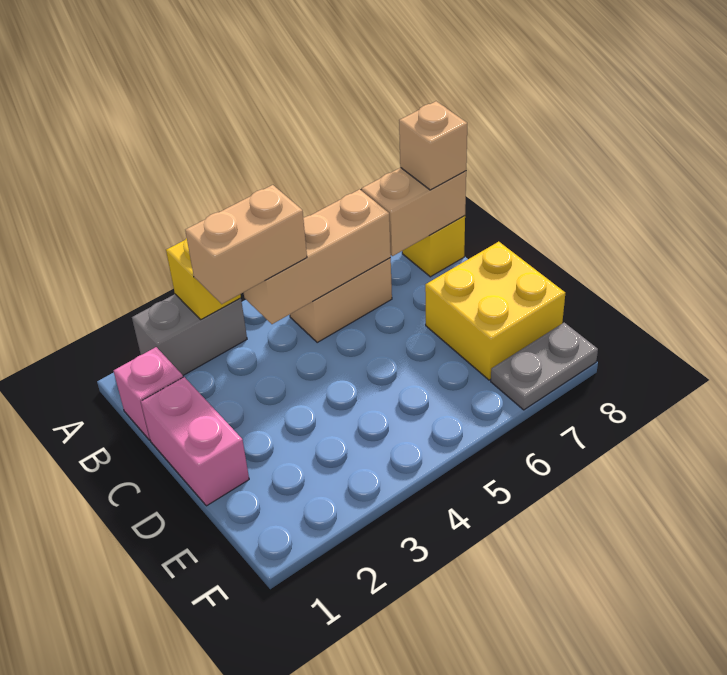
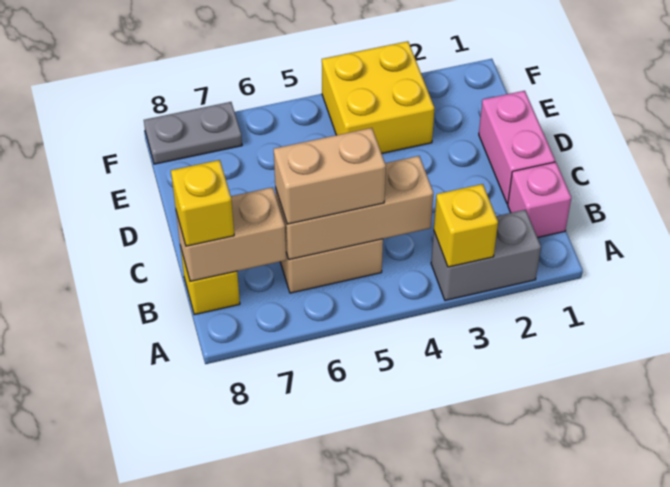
tan brick B3:B4 level 3 -> tan brick B5:B6 level 3
tan brick B8 level 3 -> yellow brick B8 level 3
yellow brick D7:E8 level 1 -> yellow brick E3:F4 level 1

